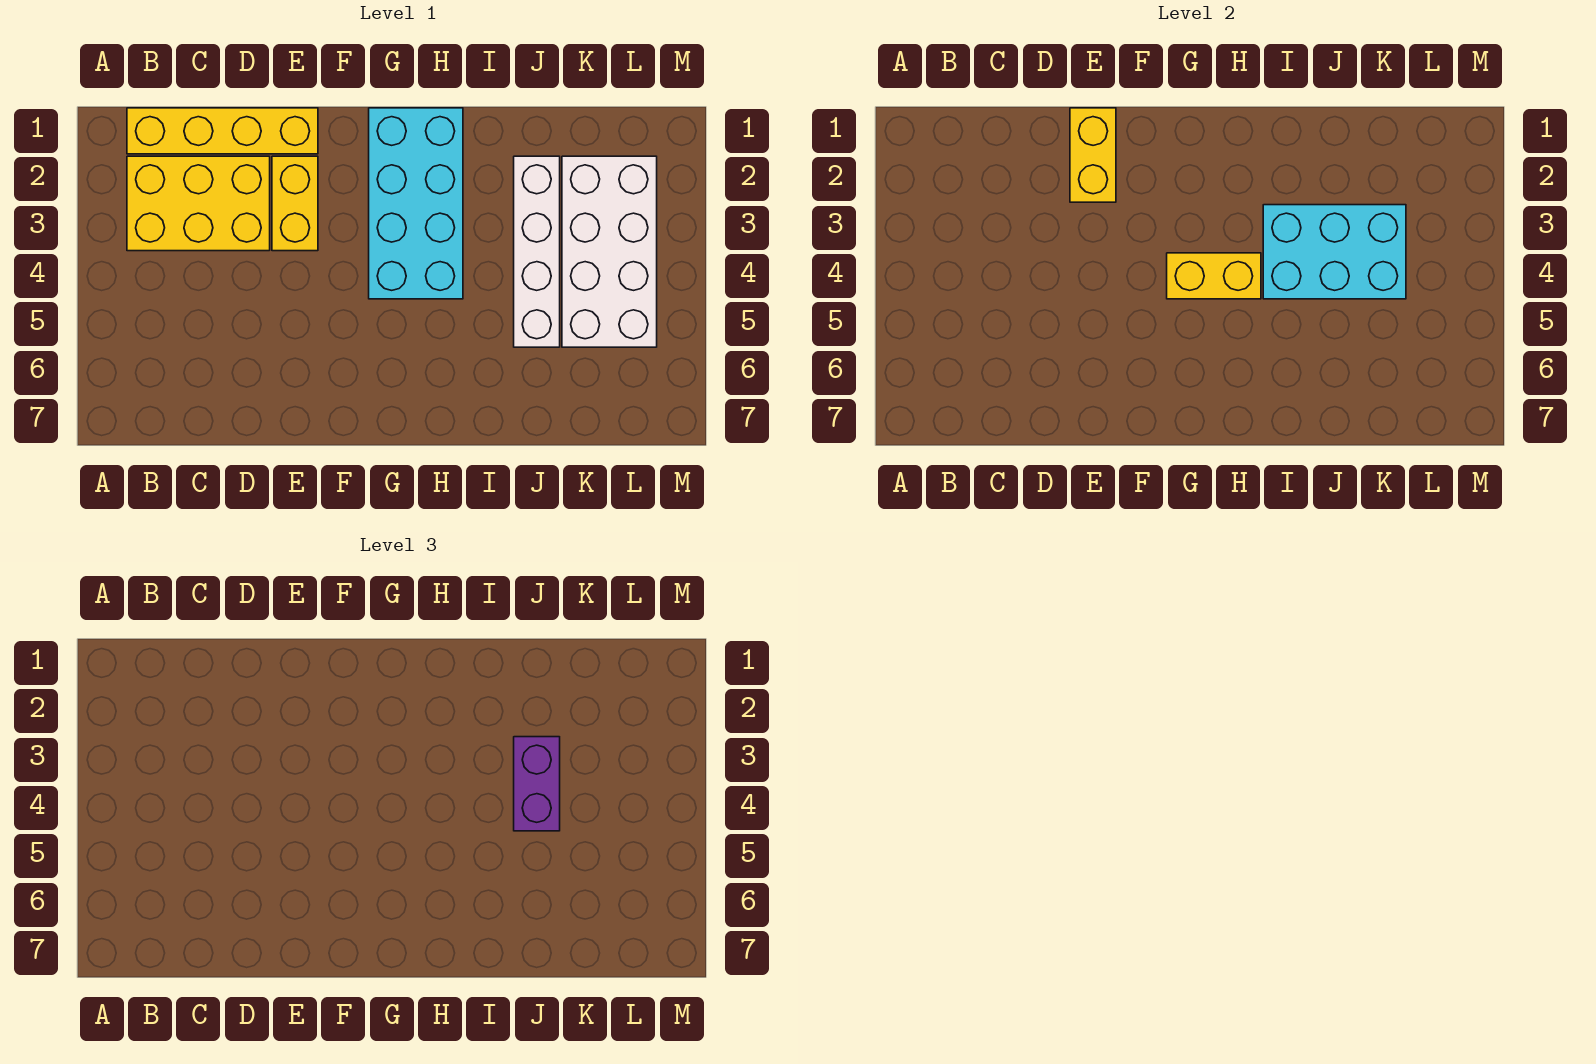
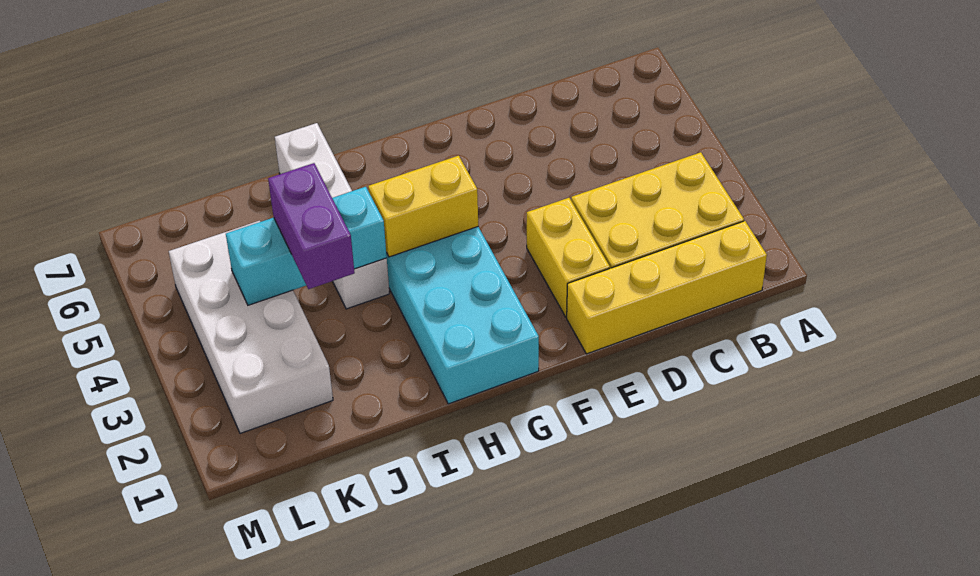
yellow brick E1:E2 level 2 -> none
cyan brick I3:K4 level 2 -> cyan brick I4:K4 level 2
white brick J2:J5 level 1 -> white brick I4:I7 level 1

